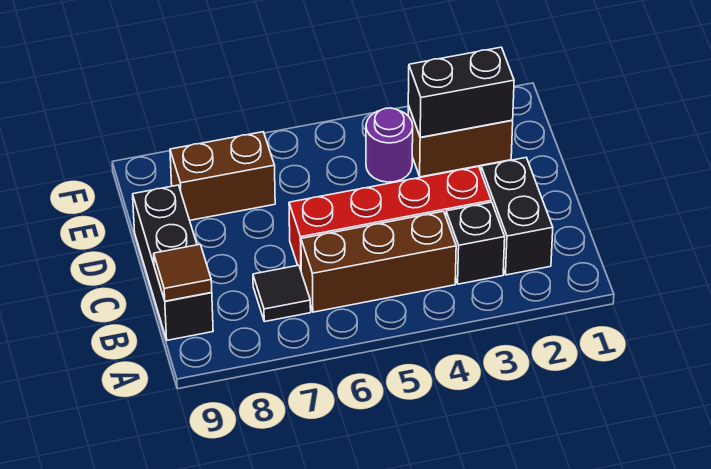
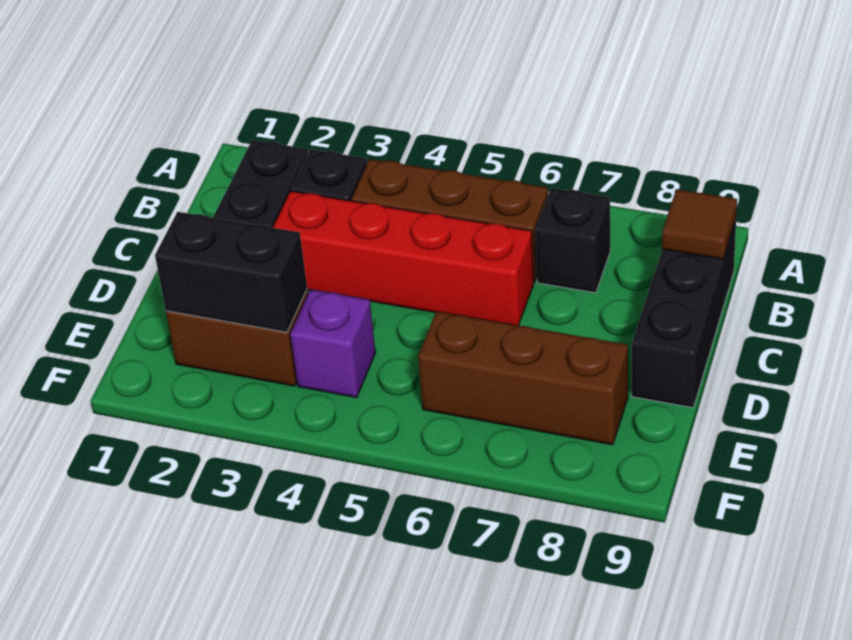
black tile B7 level 1 -> black brick B7 level 1
purple round brick E4 level 1 -> purple brick E4 level 1
brown brick E7:E8 level 1 -> brown brick E6:E8 level 1

